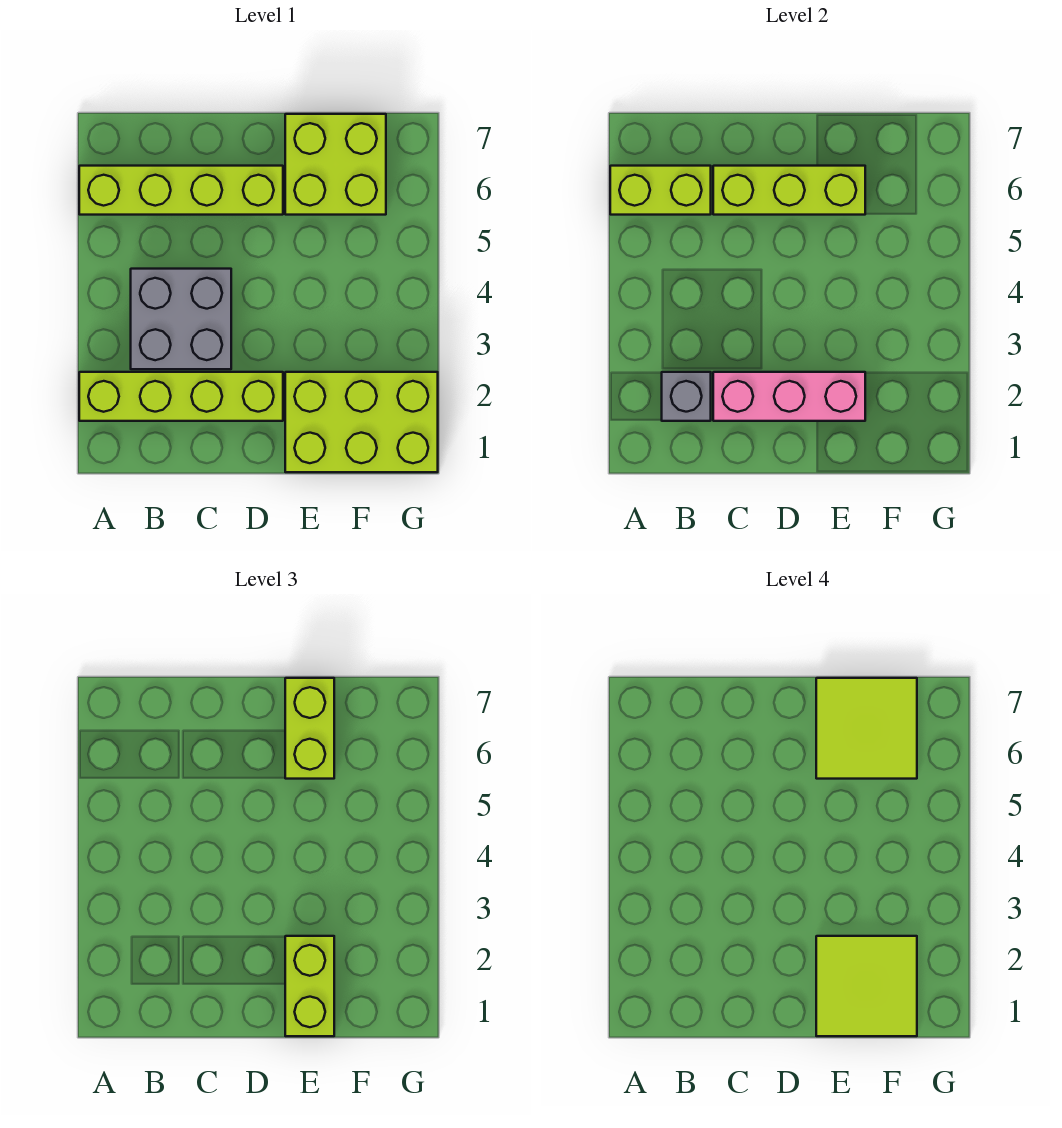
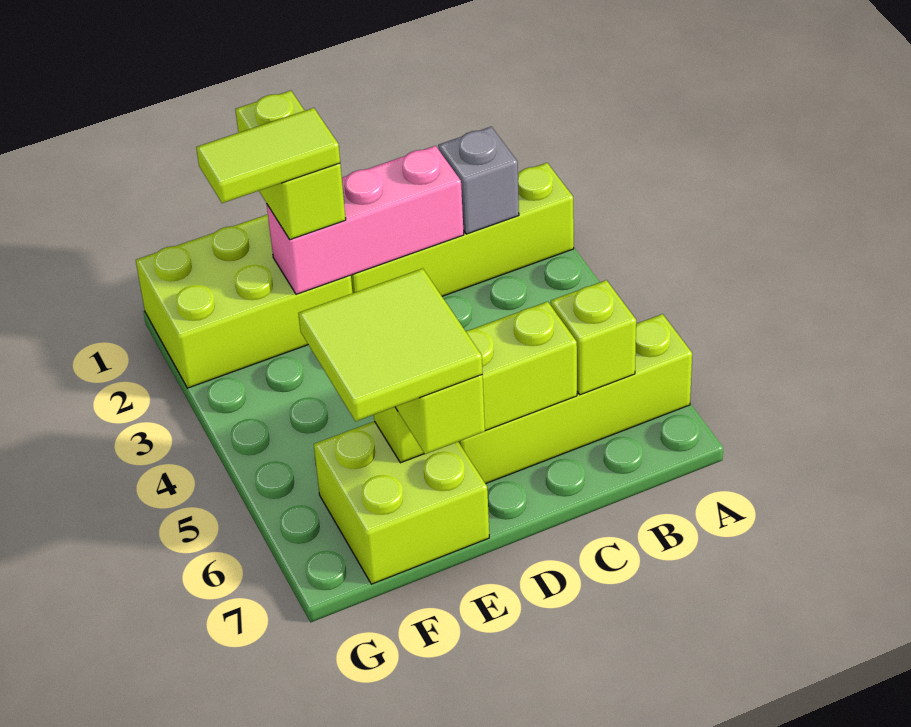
lime brick A6:B6 level 2 -> lime brick B6 level 2
grey brick B3:C4 level 1 -> none
lime tile E1:F2 level 4 -> lime tile E2:F2 level 4

